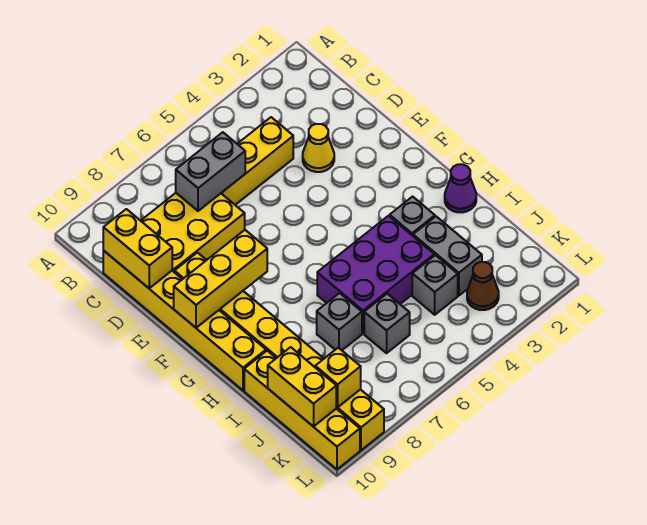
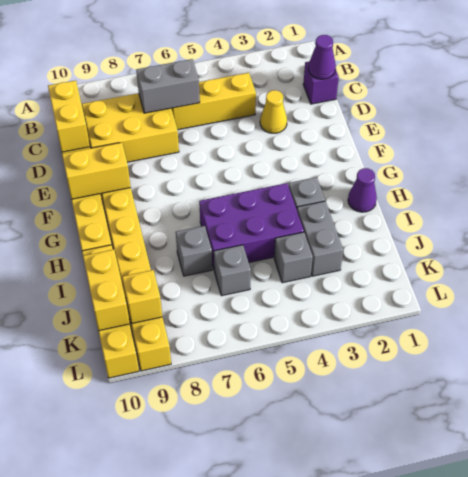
none -> purple brick C1 level 1
none -> purple cone C1 level 2
yellow brick F8:F10 level 2 -> yellow brick F9:F10 level 2
brown cone K3 level 1 -> none

